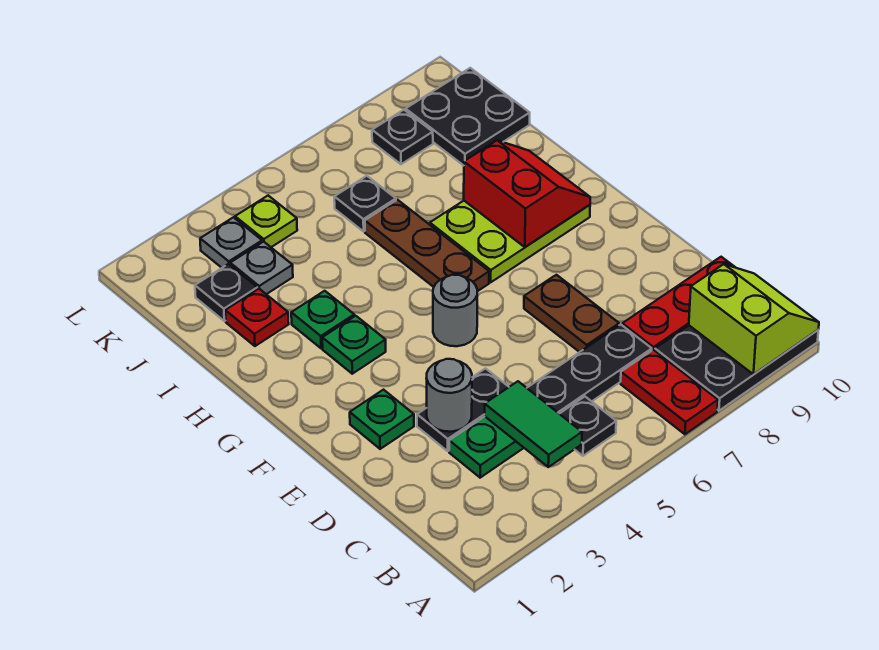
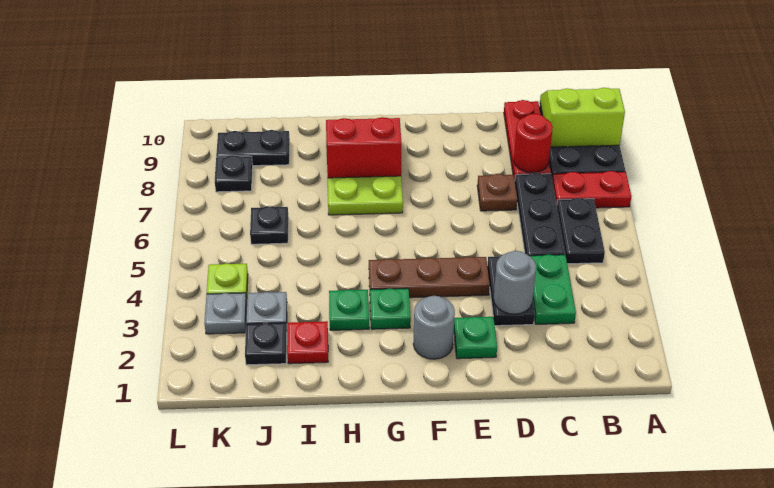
green tile B4:C4 level 2 -> none
black plate B5 level 1 -> black plate B5:B6 level 1
none -> red round brick C8 level 2
brown plate D7:E7 level 1 -> brown plate D7 level 1
grey round brick F5 level 1 -> grey round brick F2 level 1
brown plate G6:I6 level 1 -> brown plate E4:G4 level 1
black plate J9:K10 level 1 -> black plate J9:K9 level 1

